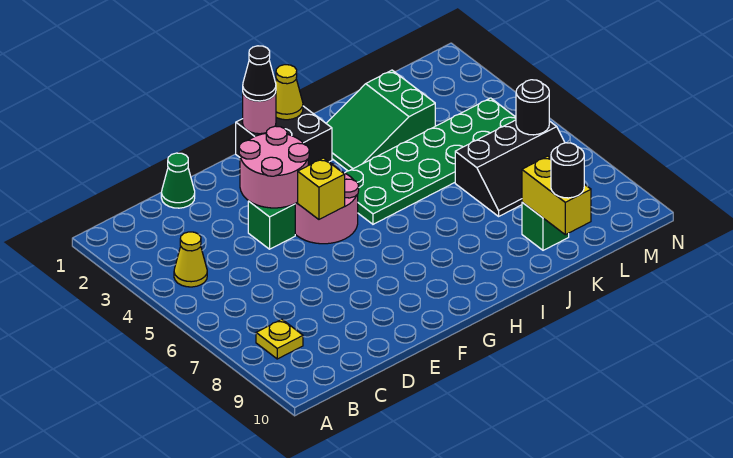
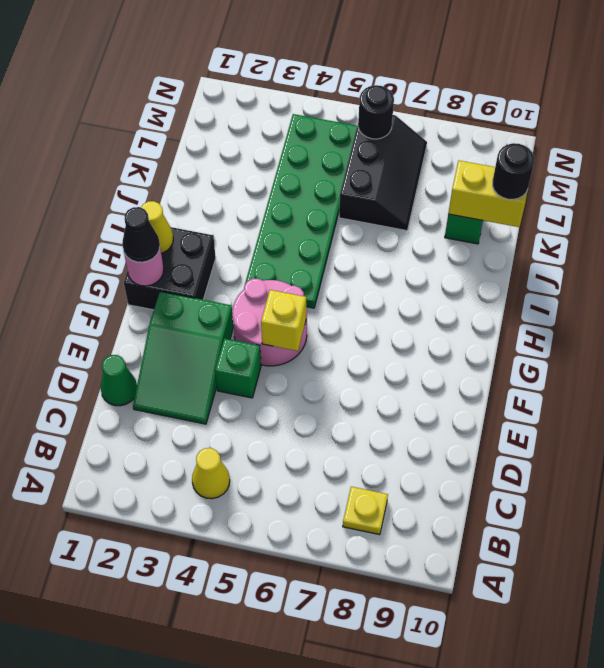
pink round brick E3:F4 level 2 -> none
green slope I2:K3 level 1 top K -> green slope D2:F3 level 1 top F

